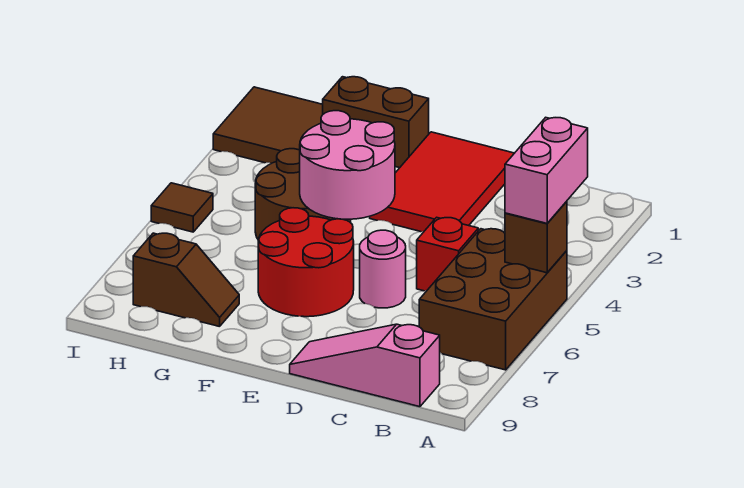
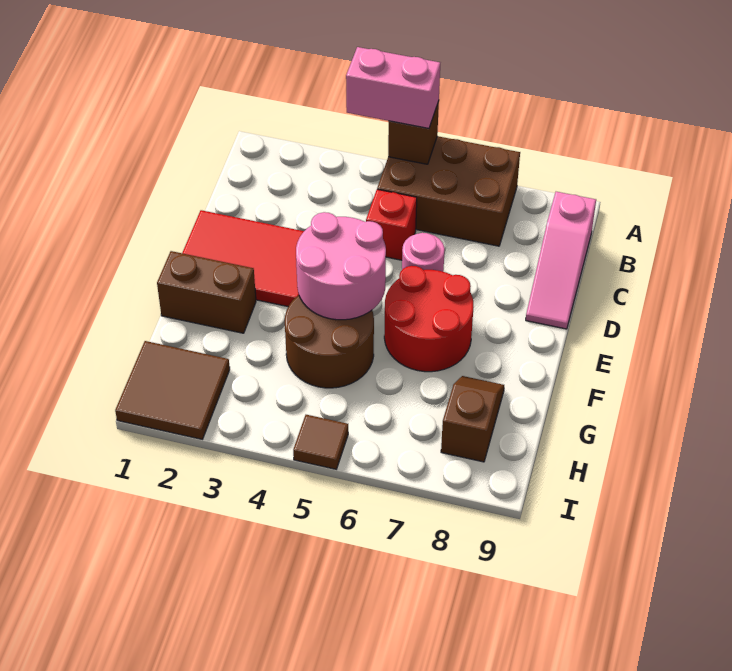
brown brick F1:G1 level 1 -> brown brick F1:F2 level 1

